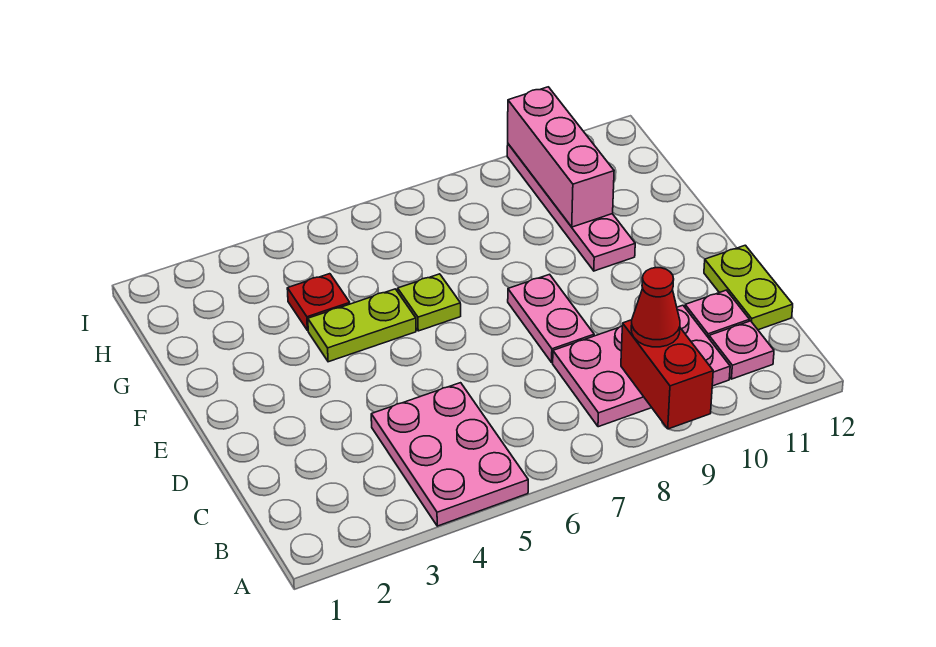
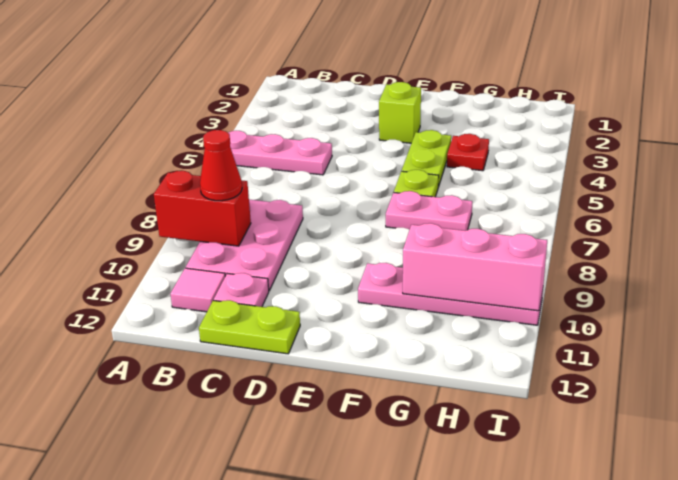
pink plate A4:C5 level 1 -> pink plate A5:C5 level 1
pink plate B11 level 1 -> pink tile B11 level 1
pink plate D8:E8 level 1 -> pink plate F7:G7 level 1
none -> lime brick E3 level 1

